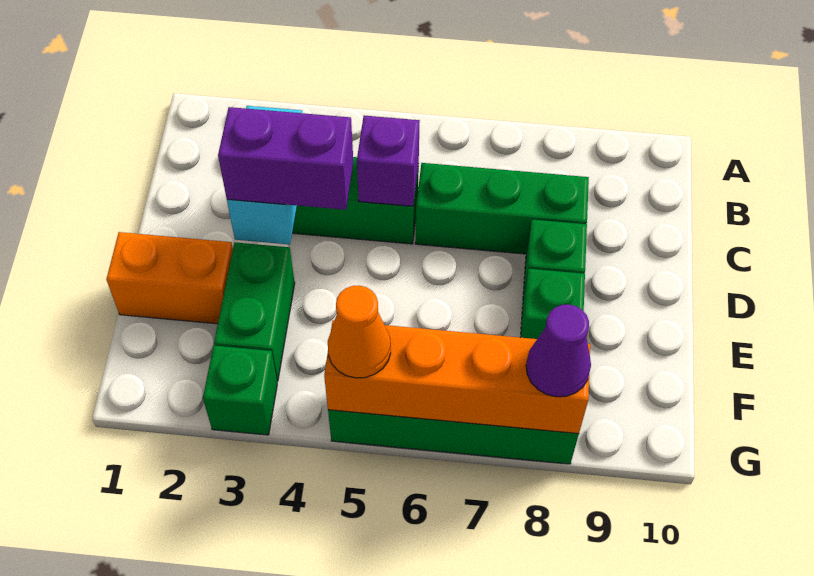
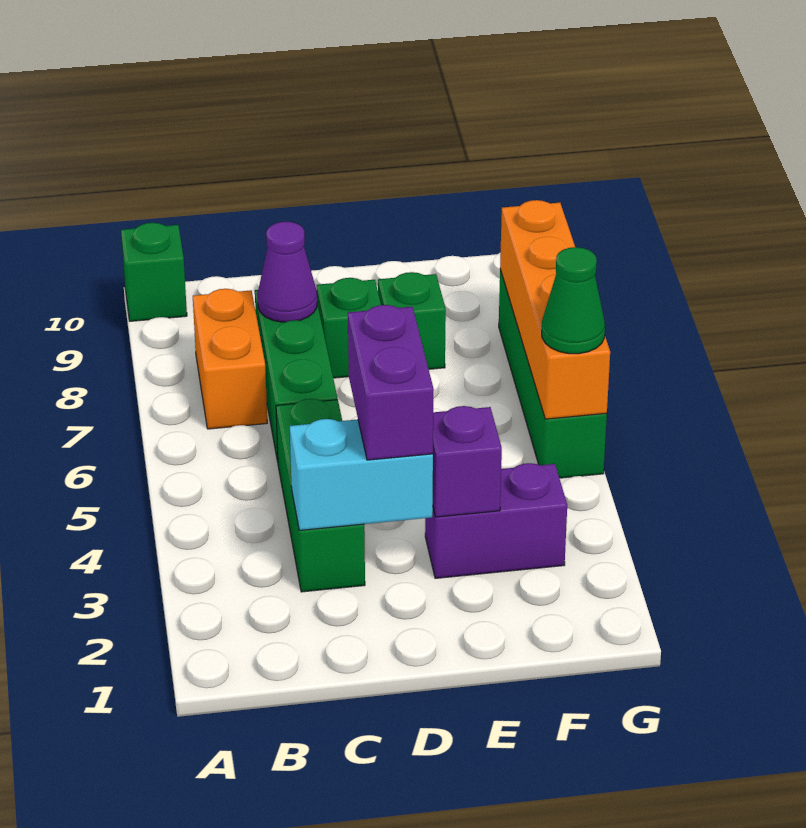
purple brick C5 level 2 -> purple brick E3 level 2
orange brick E1:E2 level 1 -> orange brick B7:B8 level 1
green brick E3:F3 level 1 -> purple brick E3:F3 level 1
green brick G3 level 1 -> green brick A10 level 1
orange cone G5 level 3 -> green cone G5 level 3
purple cone G8 level 3 -> purple cone C8 level 2

